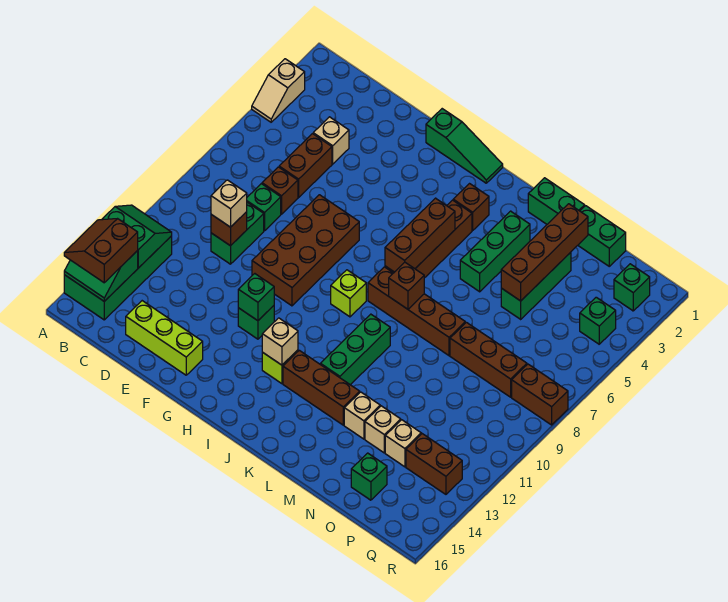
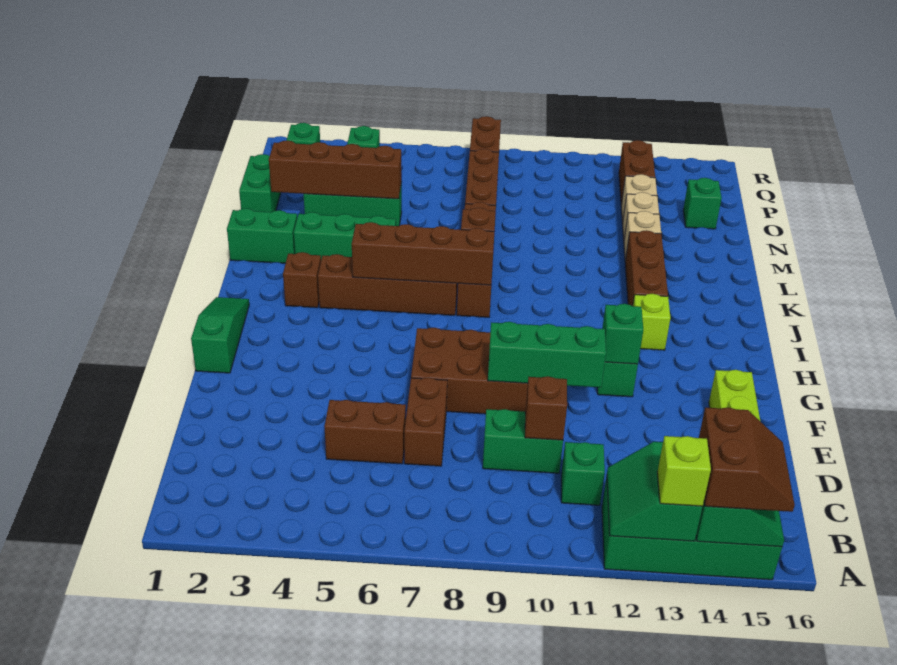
tan slope A3:A4 level 1 top 3 -> none
brown slope A14:B15 level 3 top B -> brown slope A14:B15 level 3 top 14
tan brick D4 level 1 -> none
brown brick D7 level 1 -> brown brick D7:E7 level 1
green brick D8 level 1 -> green brick C11 level 1
tan brick D10 level 3 -> none
lime brick I9 level 1 -> lime brick A13 level 3
tan brick I13 level 2 -> none
brown brick J5:J7 level 2 -> brown brick J5:J8 level 2
green brick K10:K12 level 1 -> green brick F9:F11 level 2
green brick L1:M1 level 1 -> green brick L1:L2 level 1

